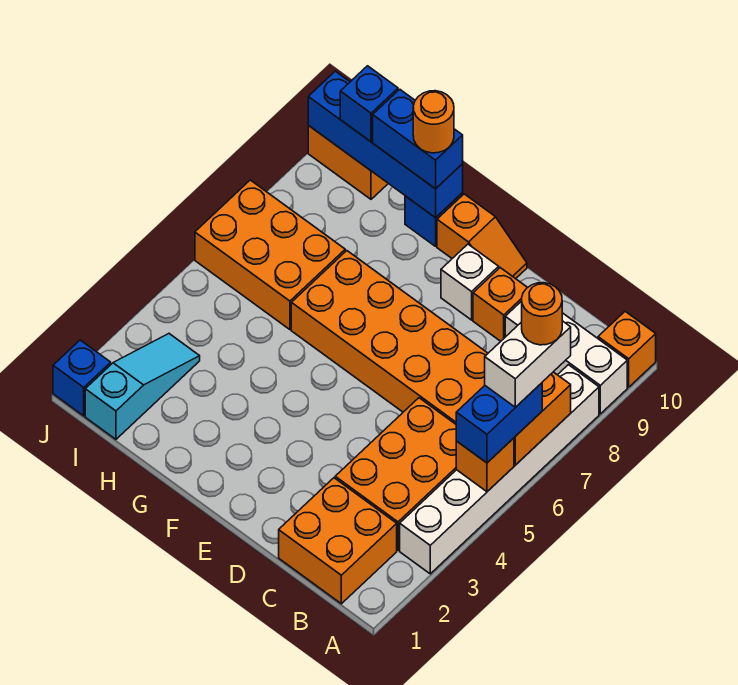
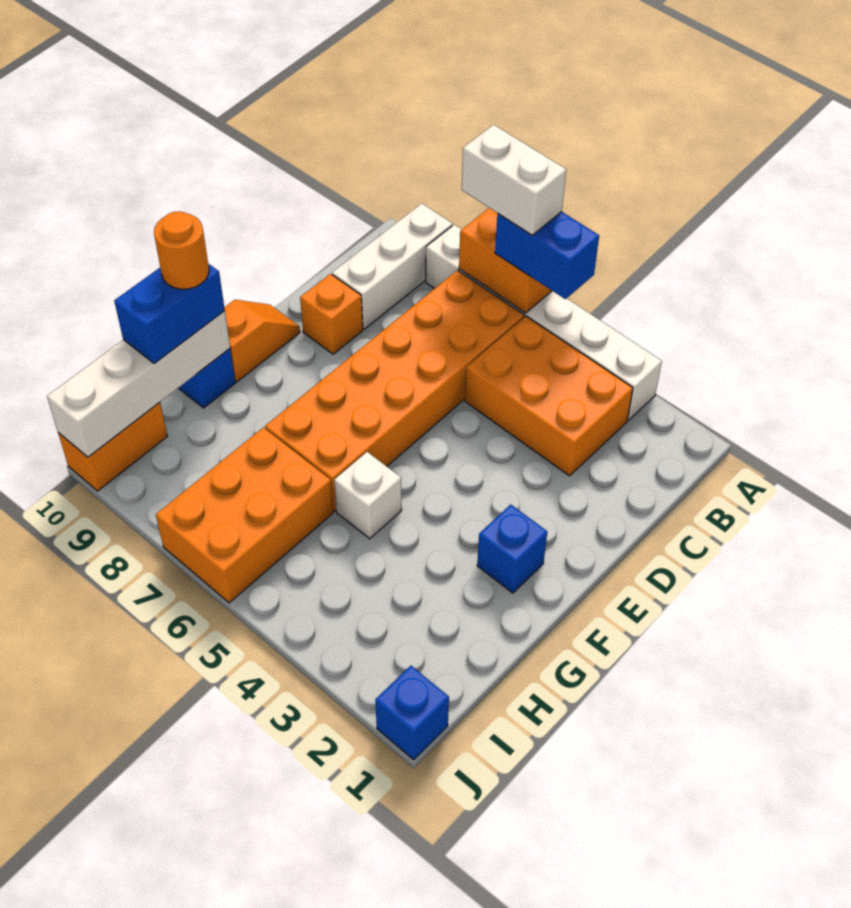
orange brick A5 level 2 -> none
orange round brick A7 level 5 -> none
orange brick A10 level 1 -> none
orange brick B1:C2 level 1 -> none
white brick E9 level 1 -> white brick G5 level 1
blue brick G10:J10 level 2 -> white brick G10:J10 level 2
cyan slope I1:I3 level 1 top 1 -> none
blue brick I10 level 3 -> blue brick F2 level 1

